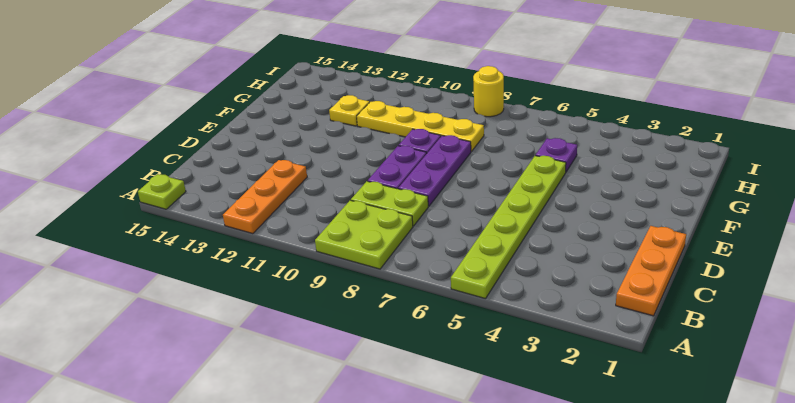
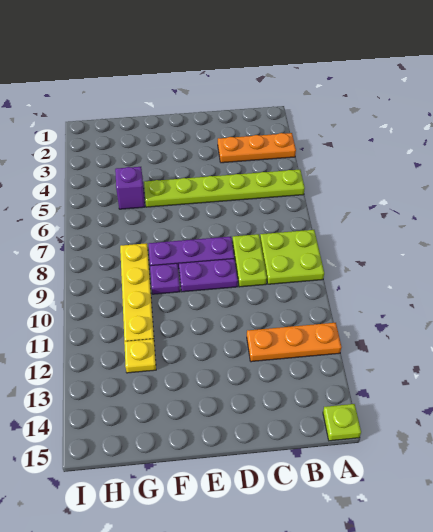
orange plate B1:D1 level 1 -> orange plate A3:C3 level 1
purple plate G5 level 1 -> purple brick G5 level 1
yellow round brick I8 level 1 -> none

